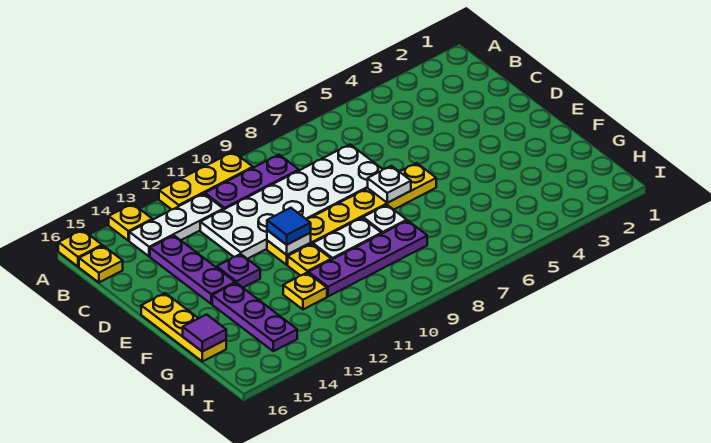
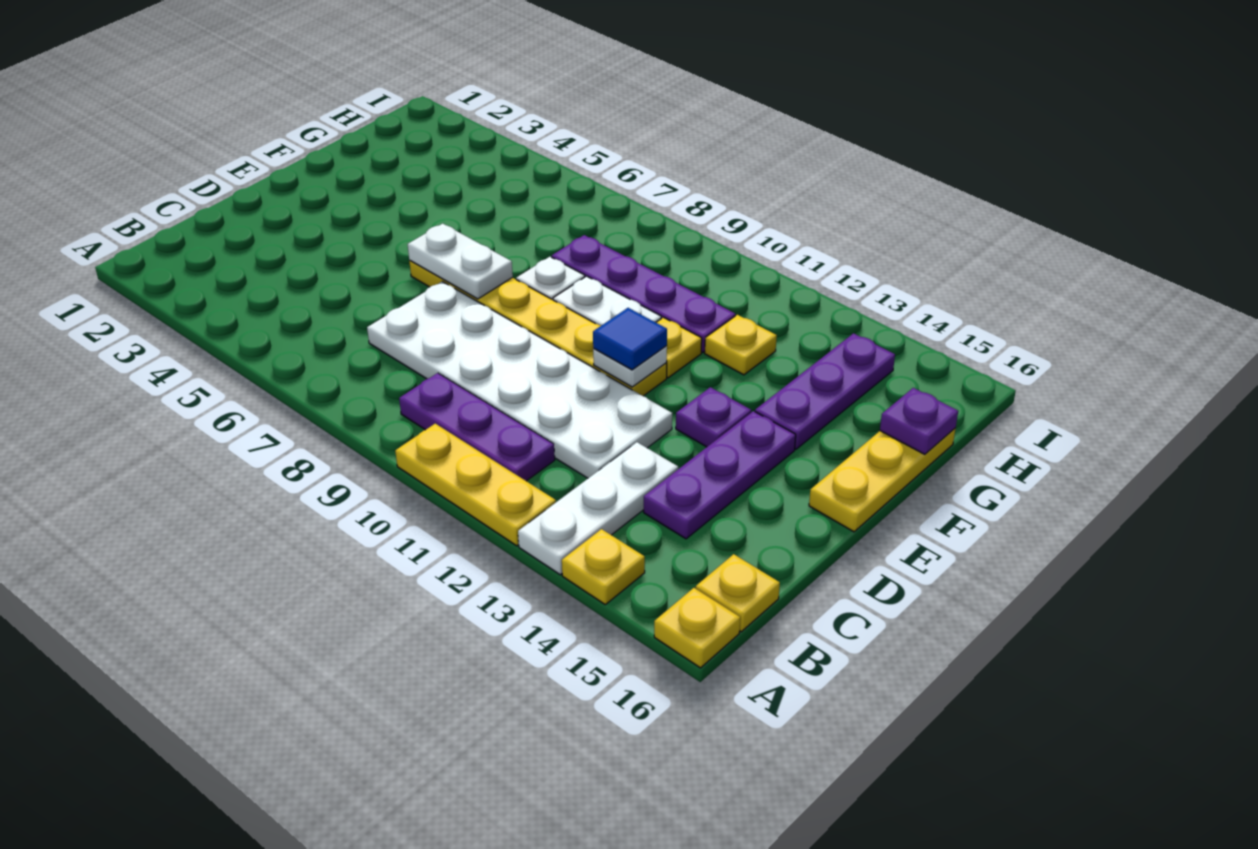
white plate B12:B14 level 1 -> white plate A13:C13 level 1
white plate E7 level 2 -> white plate E6:E7 level 2
purple tile G16 level 2 -> purple plate G16 level 2

